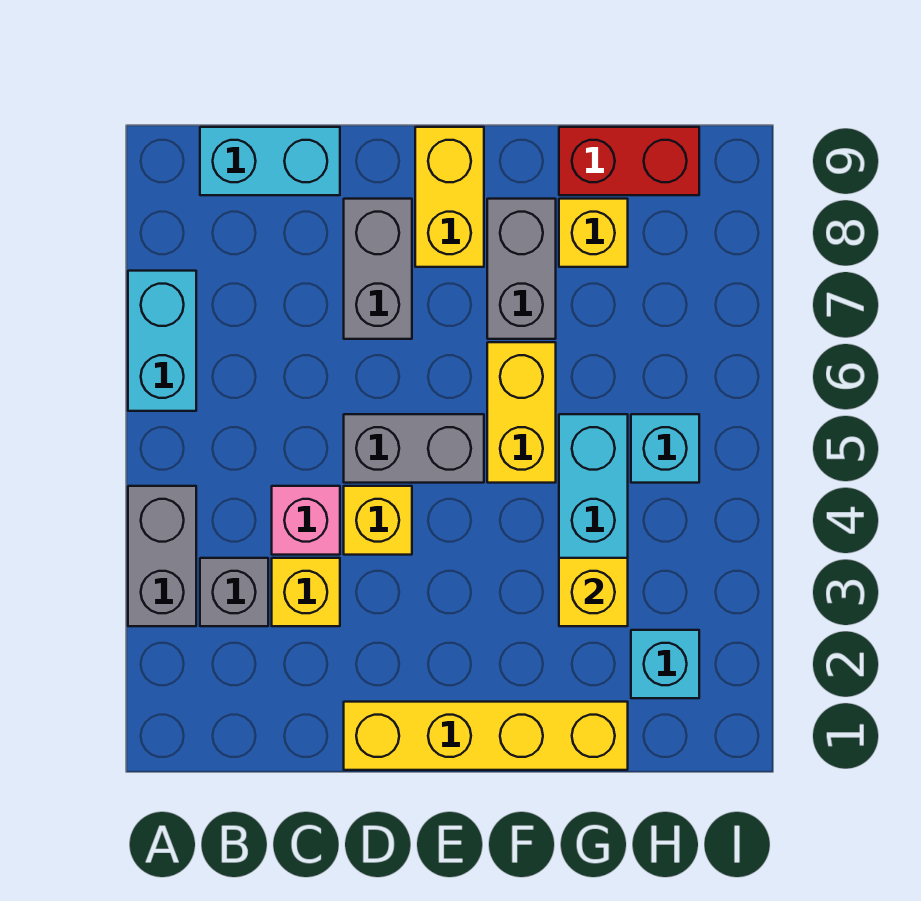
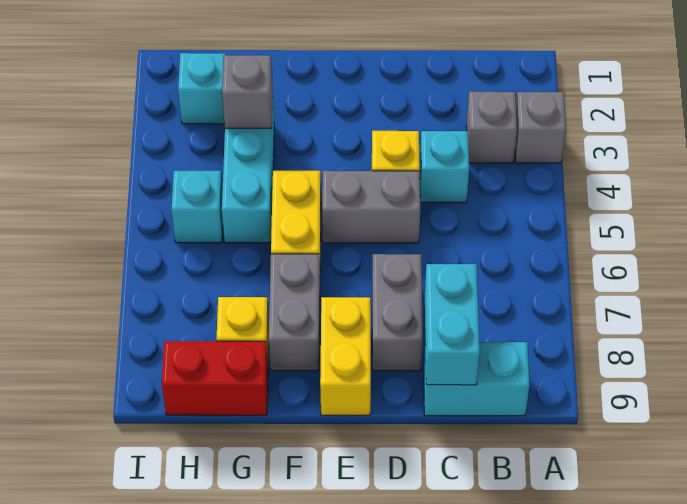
grey brick A3:A4 level 1 -> grey brick A3 level 1
cyan brick A6:A7 level 1 -> cyan brick C8:C9 level 2
yellow brick C3 level 1 -> none
pink brick C4 level 1 -> cyan brick C4 level 1
yellow brick D1:G1 level 1 -> none
yellow brick G3 level 2 -> grey brick G3 level 2

